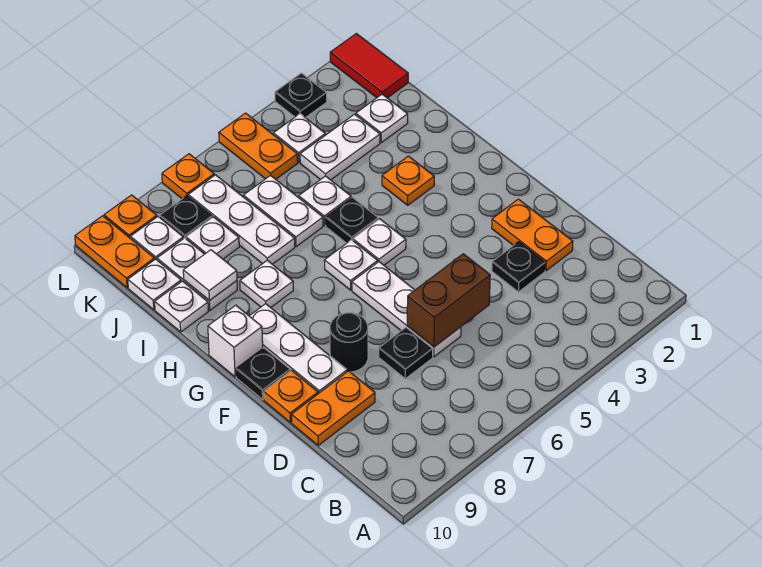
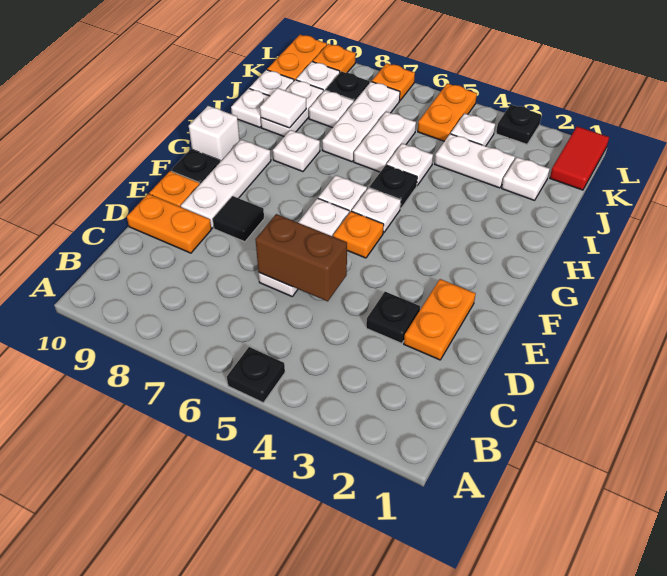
black plate D7 level 1 -> black plate A5 level 1
black round brick E8 level 1 -> black tile E8 level 1
orange plate H3 level 1 -> orange plate F5 level 1

